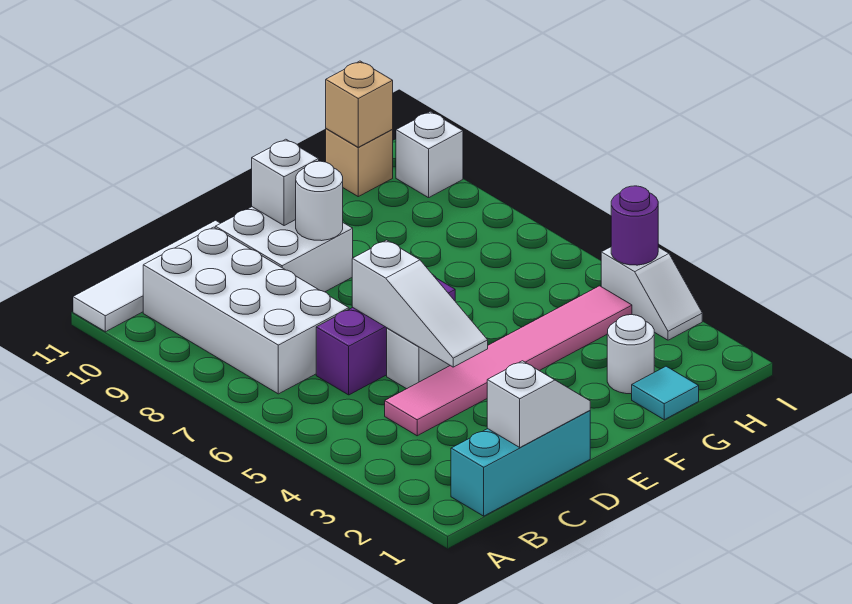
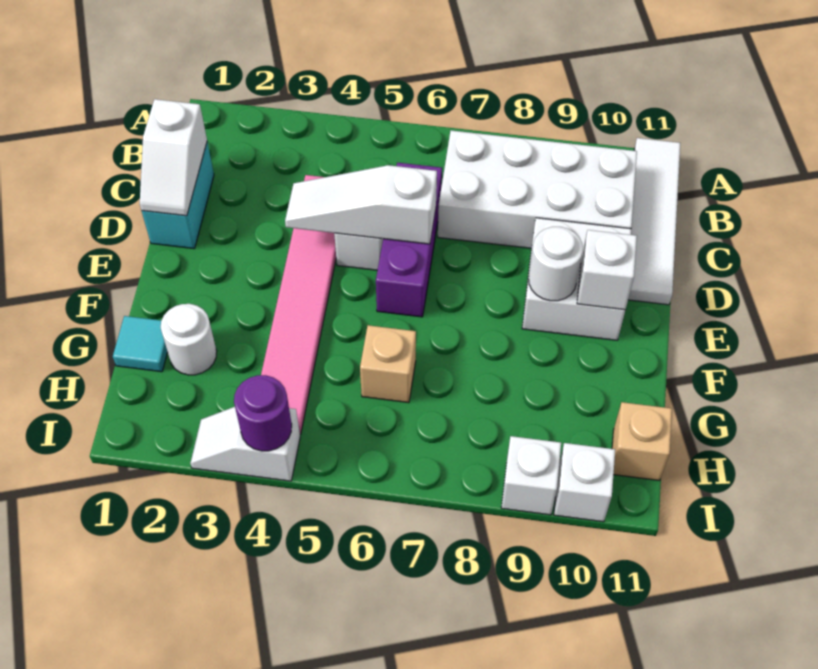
cyan brick B1:D1 level 1 -> cyan brick C1:D1 level 1
tan brick H11 level 2 -> tan brick G6 level 1
none -> white brick I9 level 1

